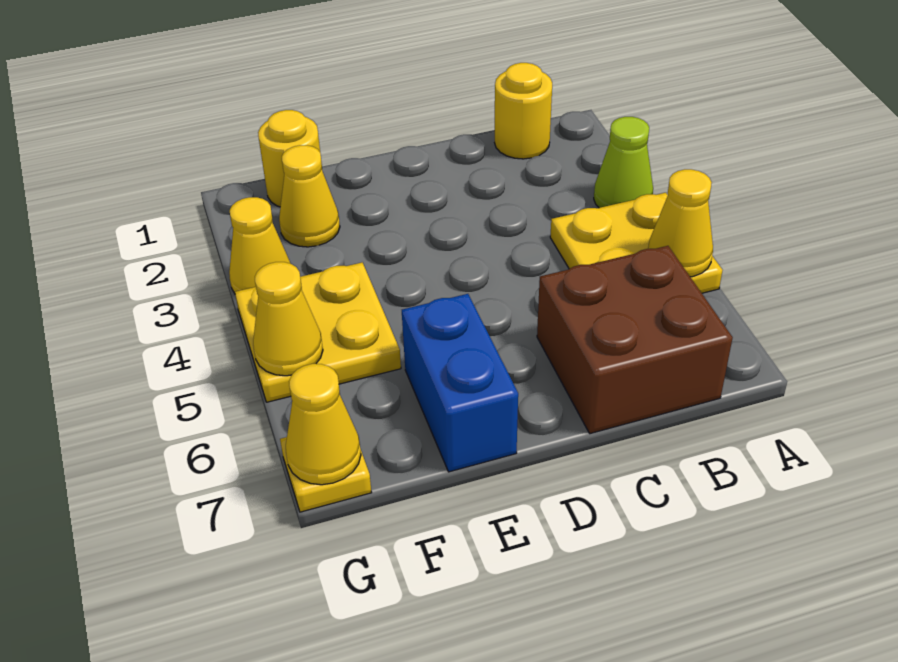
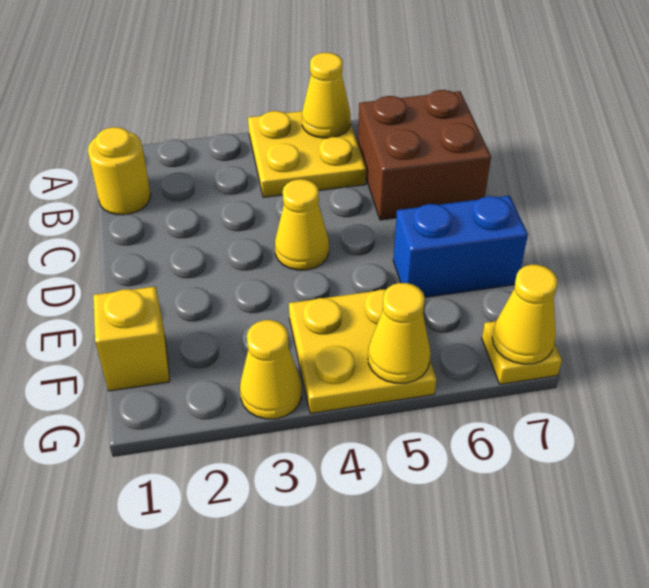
lime cone A3 level 1 -> none
yellow round brick F1 level 1 -> yellow brick F1 level 1
yellow cone F2 level 1 -> yellow cone D4 level 1

